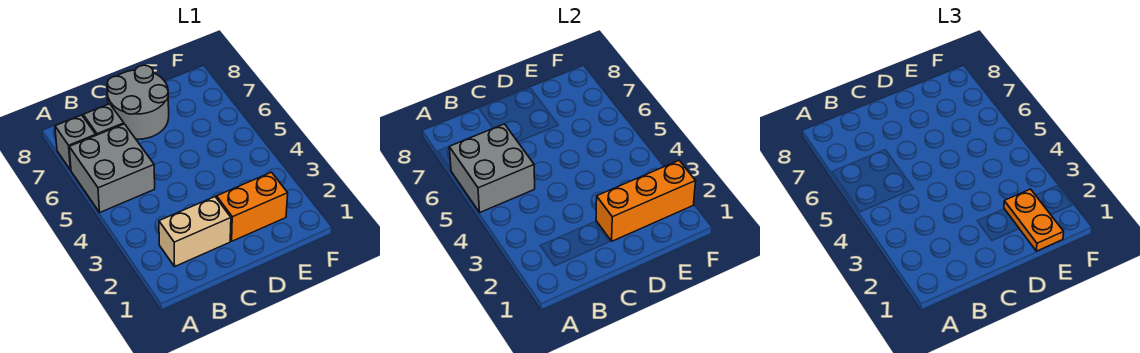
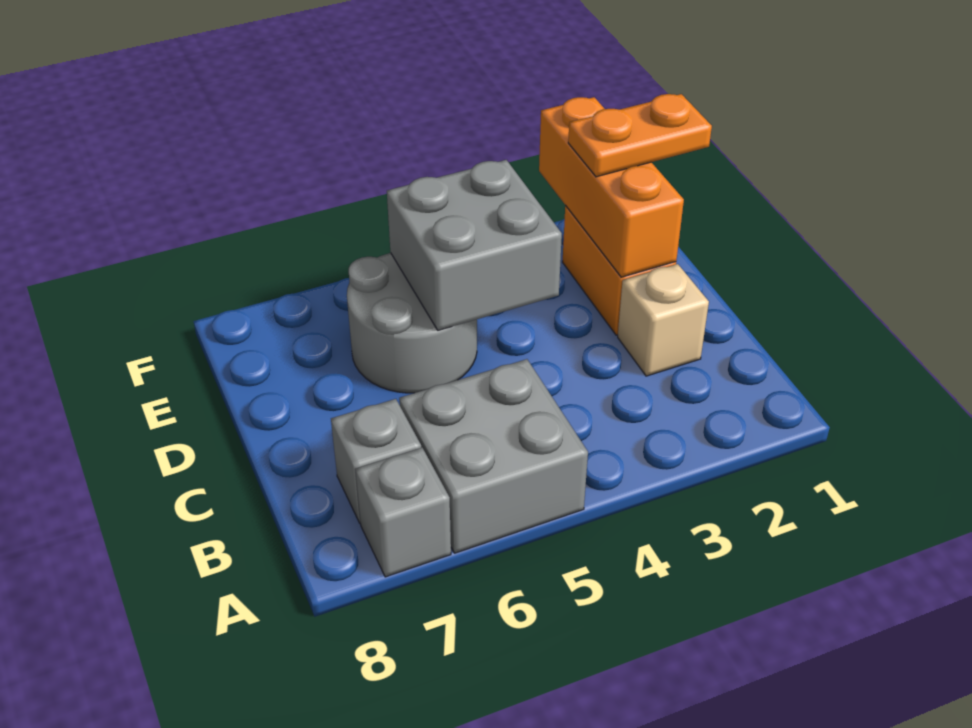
grey brick A5:B6 level 2 -> grey brick D4:E5 level 2
tan brick B2:C2 level 1 -> tan brick C2 level 1
grey round brick C7:D8 level 1 -> grey round brick D5:E6 level 1

